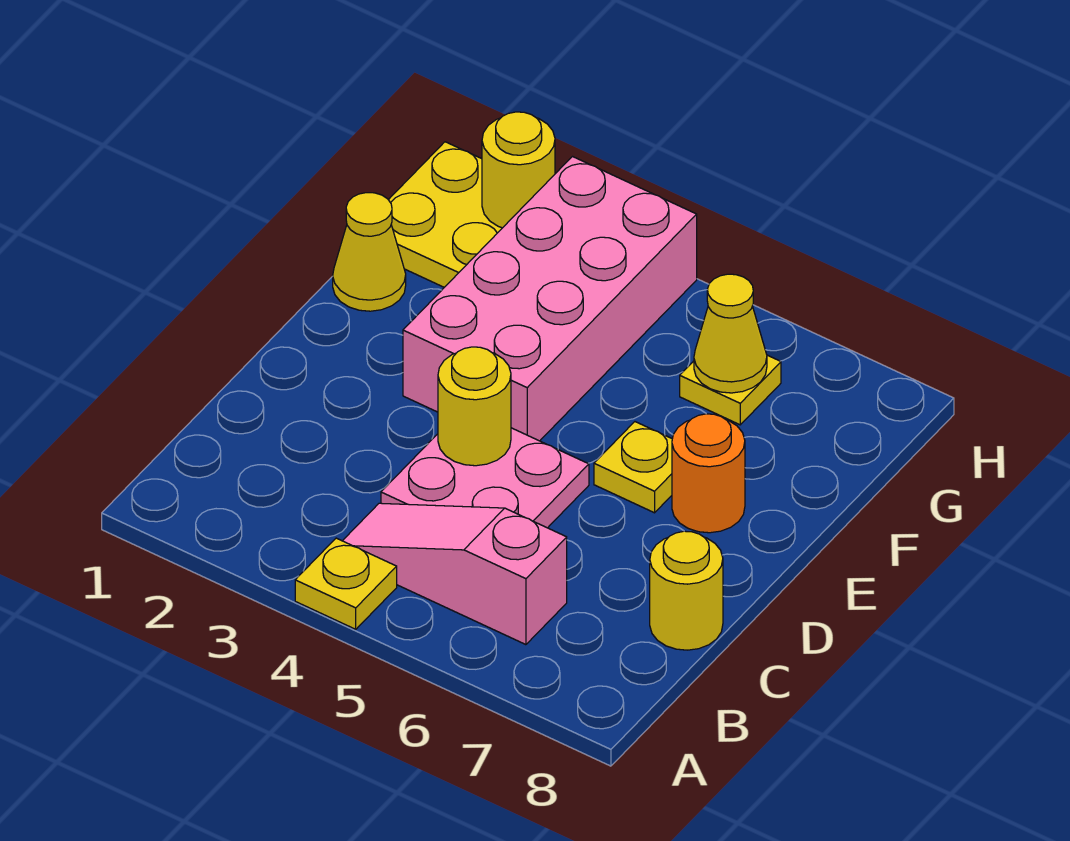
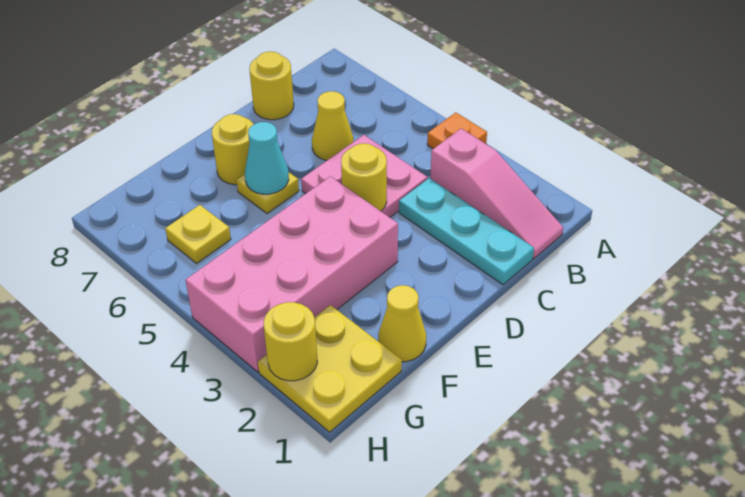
yellow plate A4 level 1 -> orange plate A4 level 1
pink slope B4:B6 level 1 top 6 -> pink slope B1:B3 level 1 top 3
none -> cyan plate C1:C3 level 1
none -> cyan cone E6 level 2
orange round brick E7 level 1 -> yellow round brick E7 level 1
yellow cone G6 level 2 -> yellow cone C6 level 1

